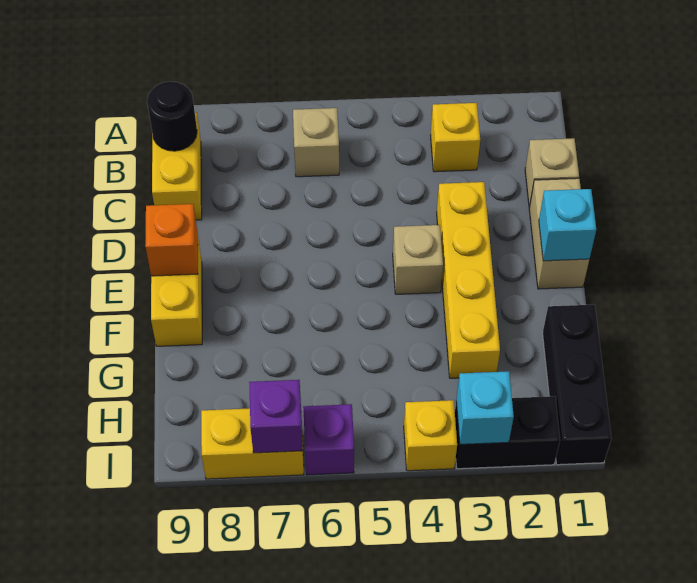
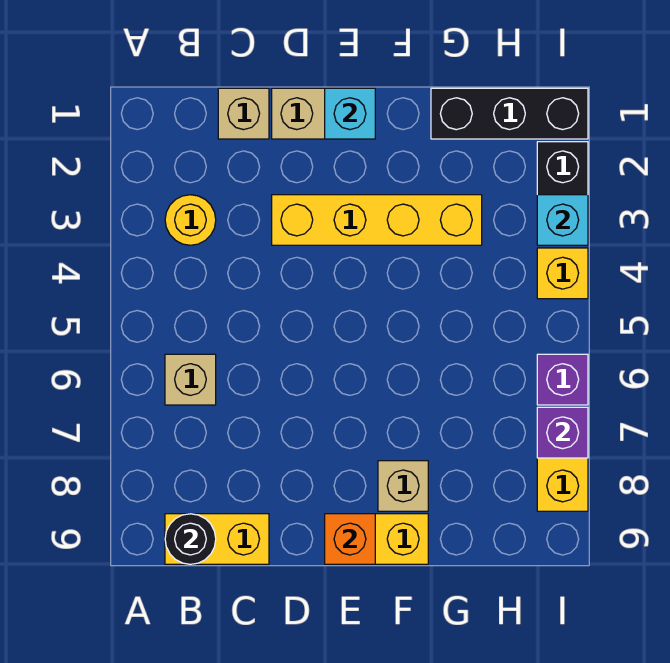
yellow brick B3 level 1 -> yellow round brick B3 level 1
tan brick E4 level 1 -> tan brick F8 level 1

